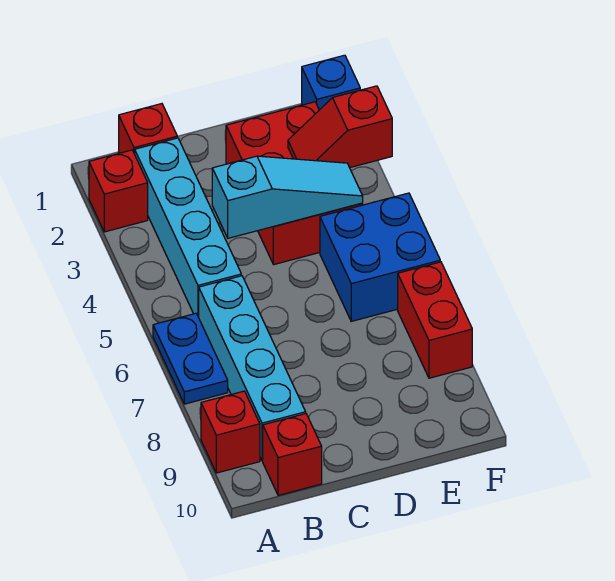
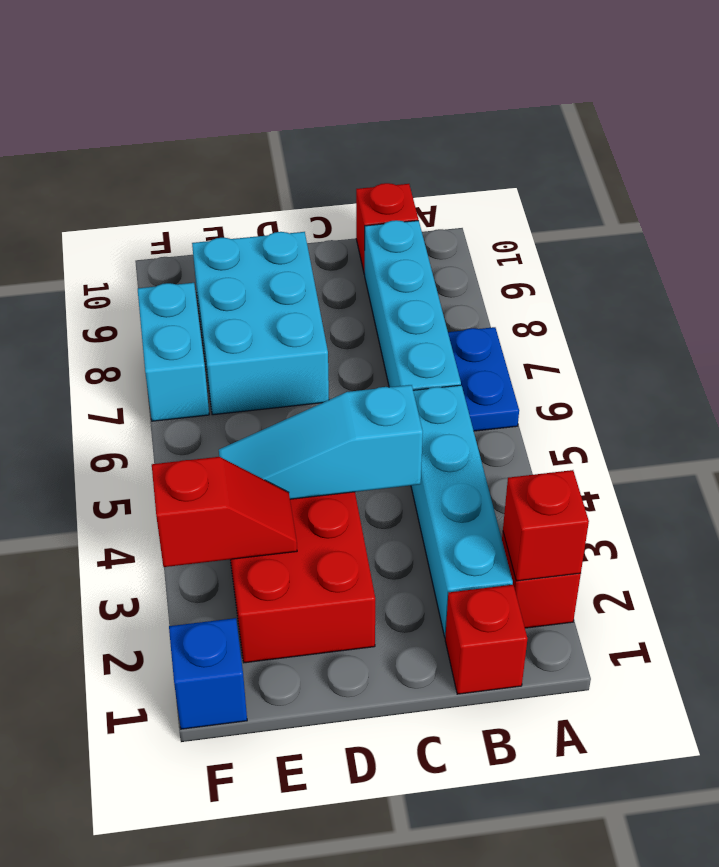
red brick A9 level 1 -> red brick A2 level 2
none -> cyan brick D7:E9 level 1
blue brick E5:F6 level 1 -> none
red brick F7:F8 level 1 -> cyan brick F7:F8 level 1

